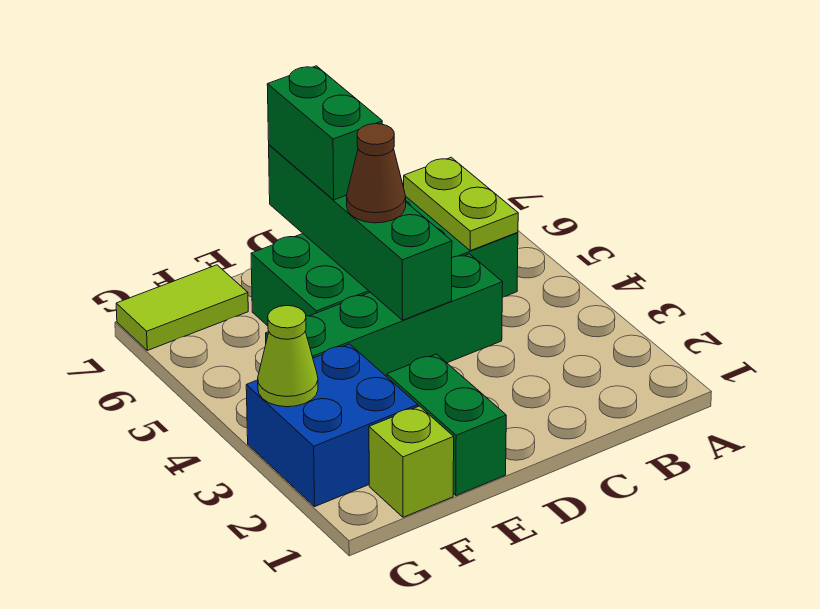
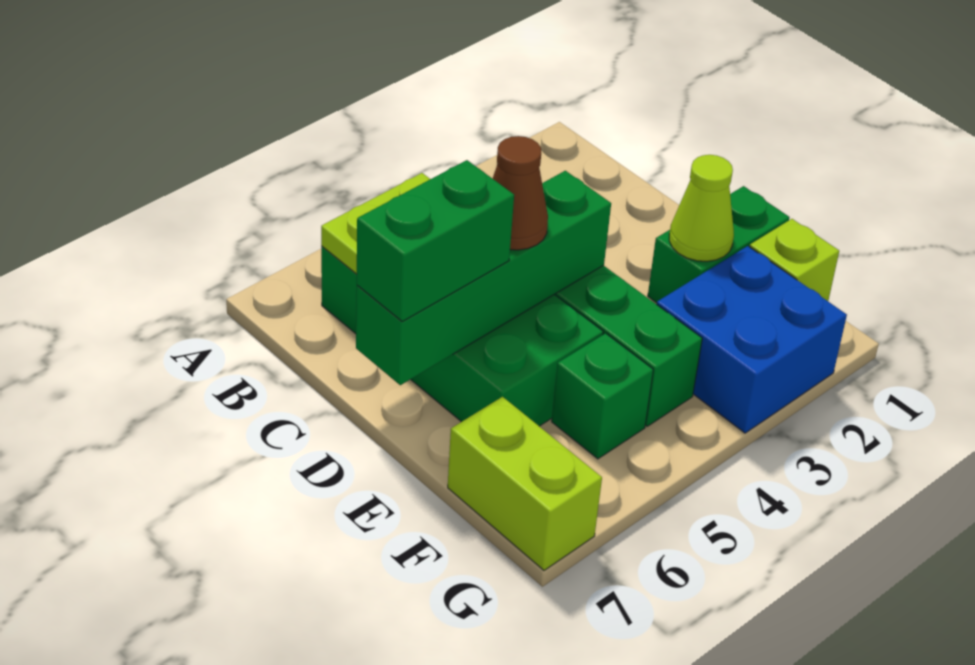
none -> green brick F5 level 1
lime tile F7:G7 level 1 -> lime brick F7:G7 level 1
lime cone G3 level 2 -> lime cone E2 level 2

